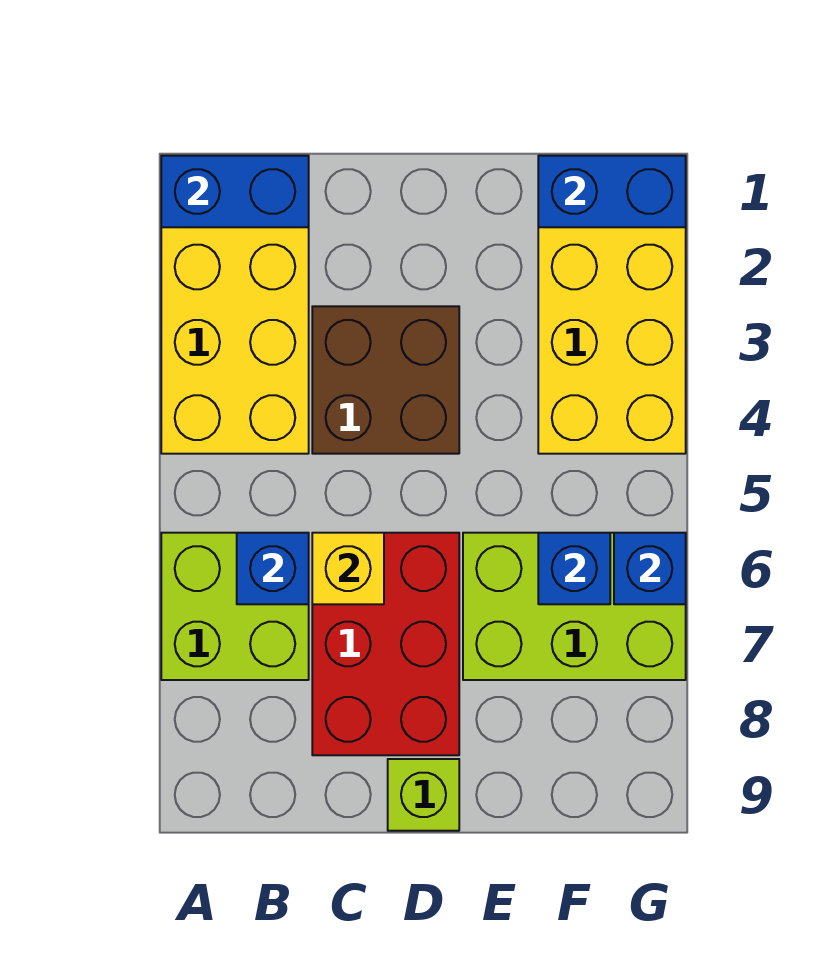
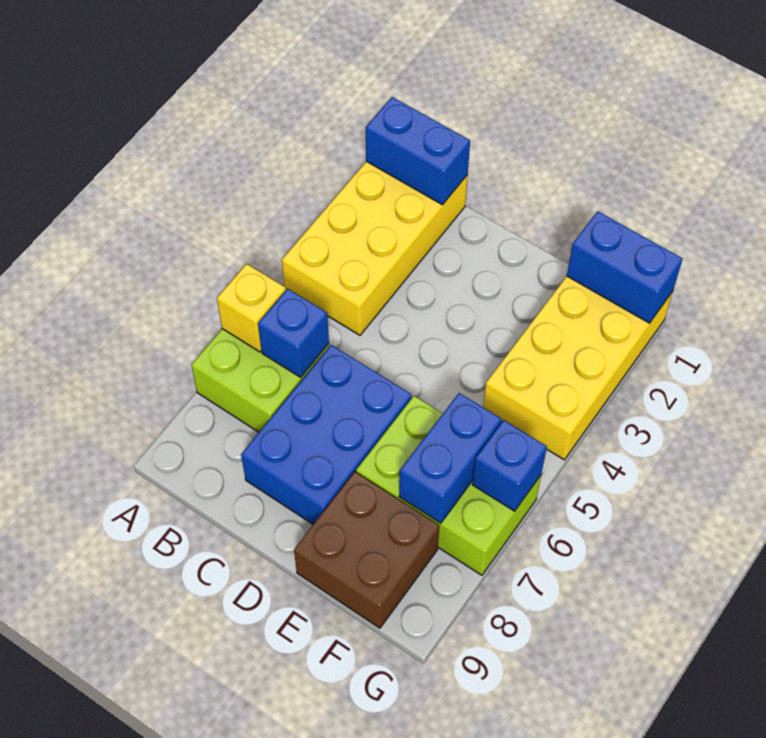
brown brick C3:D4 level 1 -> brown brick E8:F9 level 1
red brick C6:D8 level 1 -> blue brick C6:D8 level 1
yellow brick C6 level 2 -> yellow brick A6 level 2
lime brick D9 level 1 -> none
blue brick F6 level 2 -> blue brick F6:F7 level 2

